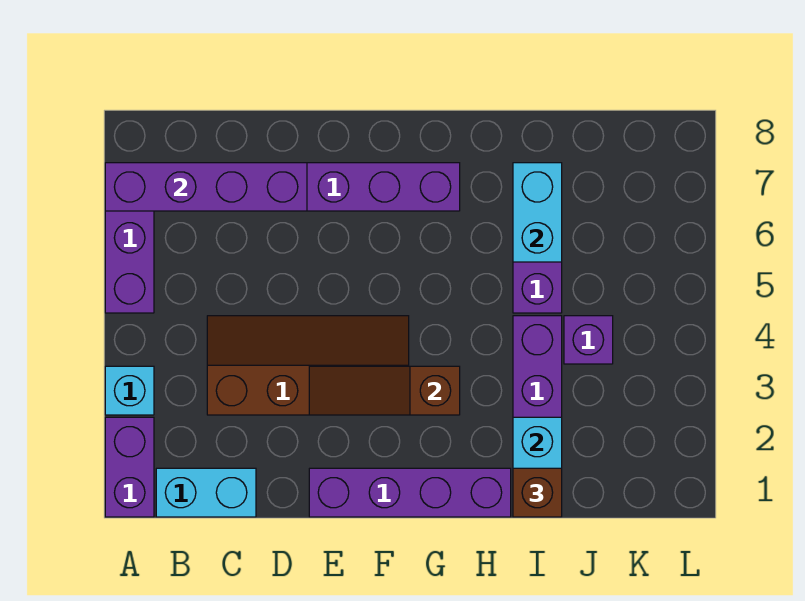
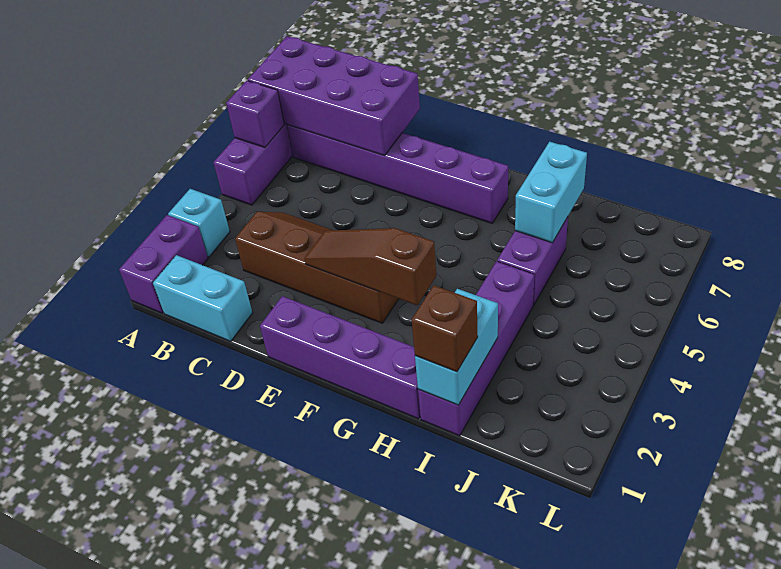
purple brick A7:D7 level 2 -> purple brick A7:D8 level 2
purple brick J4 level 1 -> purple brick A6 level 2

